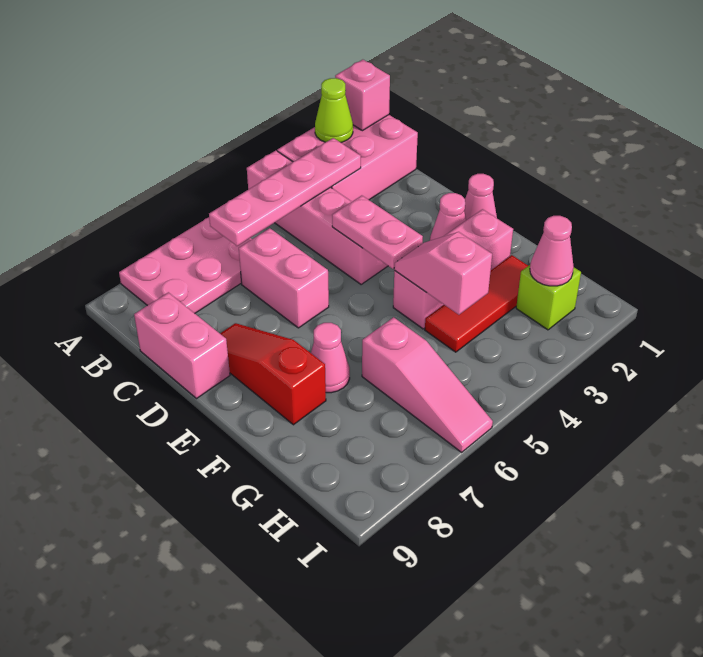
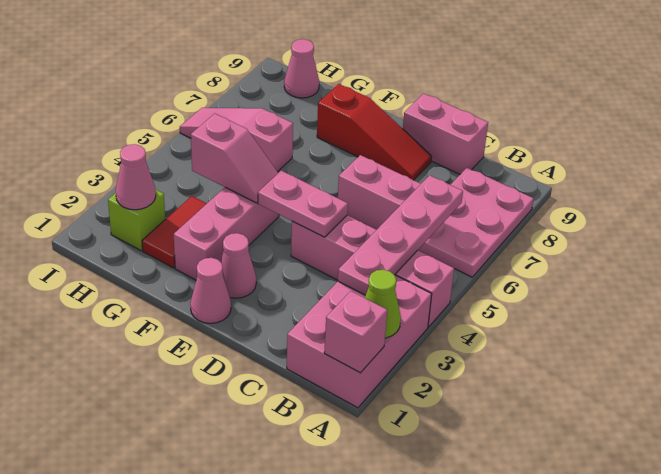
pink cone F7 level 1 -> pink cone H9 level 1
red tile G2:G4 level 1 -> red tile G2:G3 level 1

